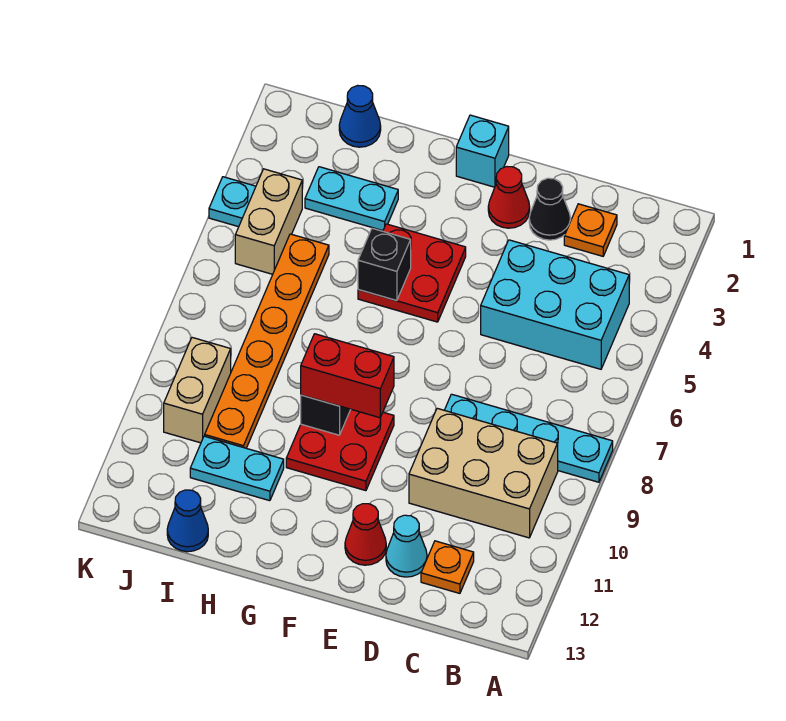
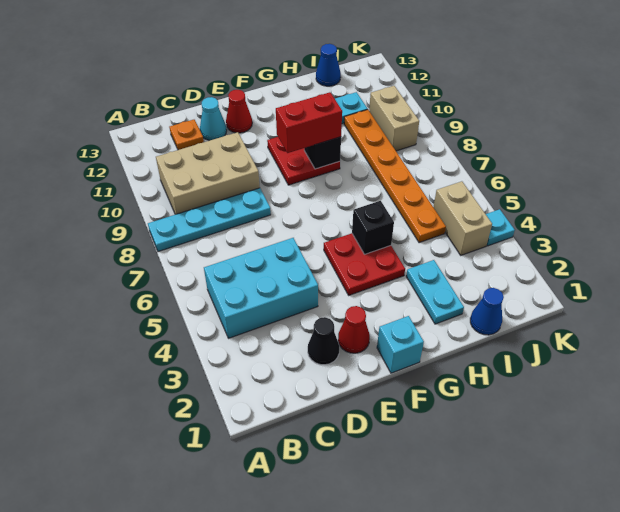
orange plate C2 level 1 -> none
cyan plate H3:I3 level 1 -> cyan plate H2:H3 level 1

